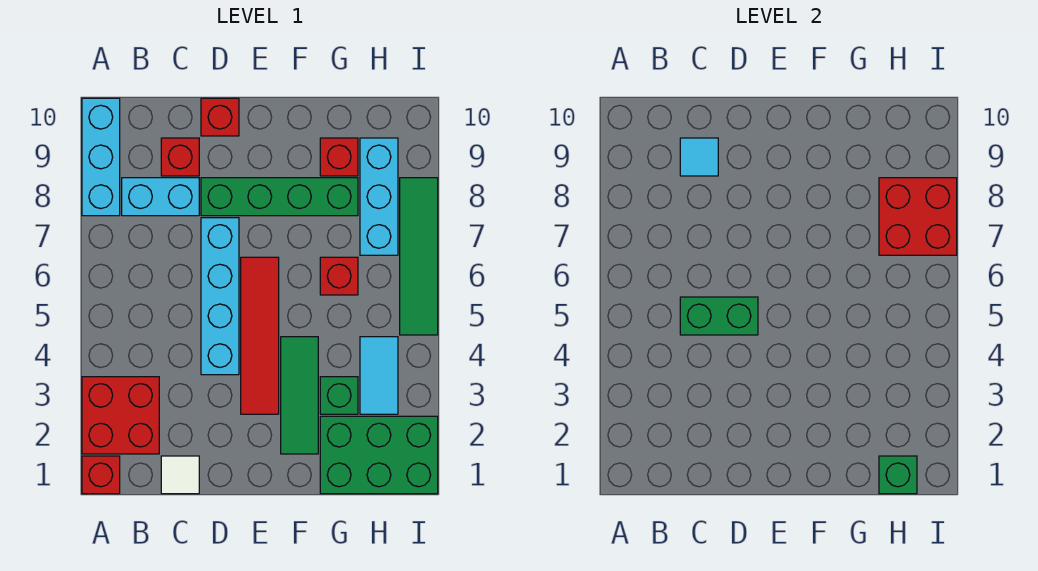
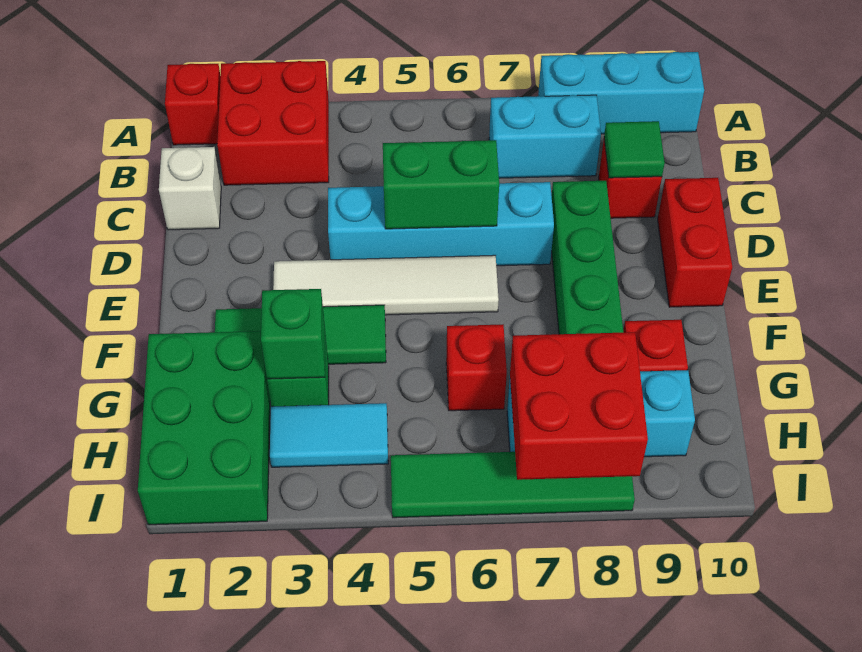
cyan brick B8:C8 level 1 -> cyan brick B7:B8 level 1
white tile C1 level 1 -> white brick C1 level 1
green brick C5:D5 level 2 -> green brick D5:D6 level 2
cyan tile C9 level 2 -> green tile C9 level 2
red brick D10 level 1 -> red brick D10:E10 level 1
red tile E3:E6 level 1 -> white tile E3:E6 level 1
green brick H1 level 2 -> green brick G3 level 2

